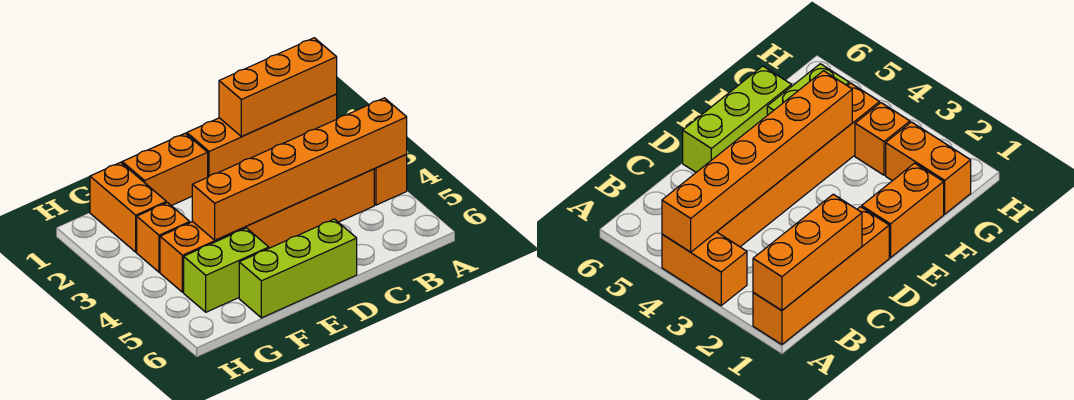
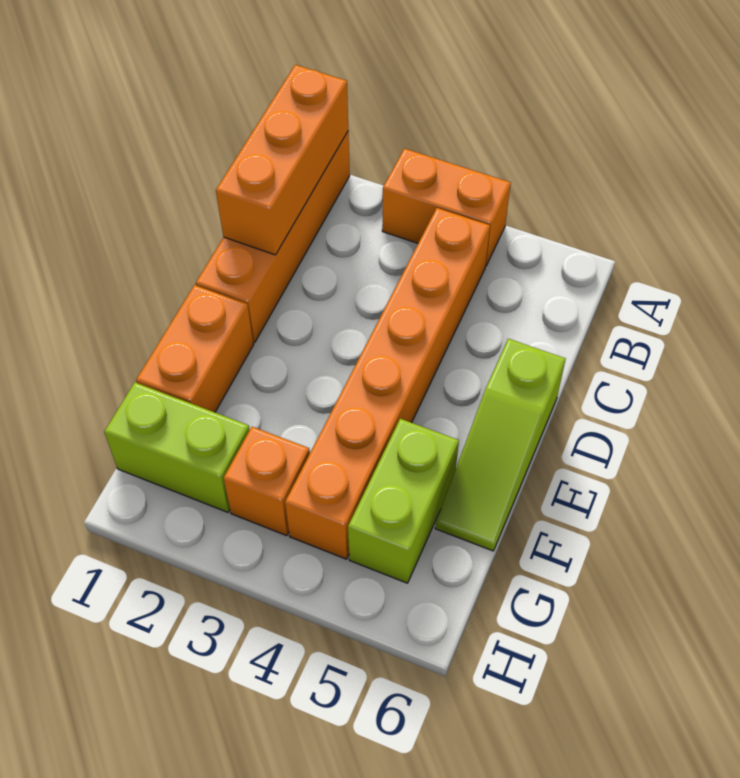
orange brick A4:F4 level 2 -> none
lime brick D6:F6 level 1 -> lime slope D6:F6 level 1 top D
orange brick G1:G2 level 1 -> lime brick G1:G2 level 1

